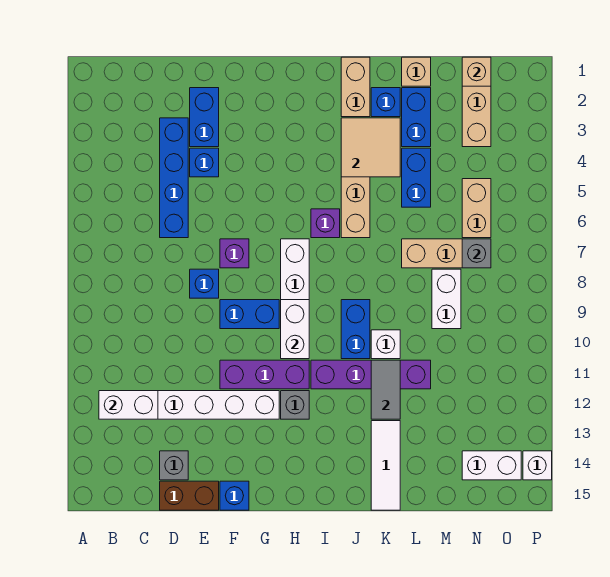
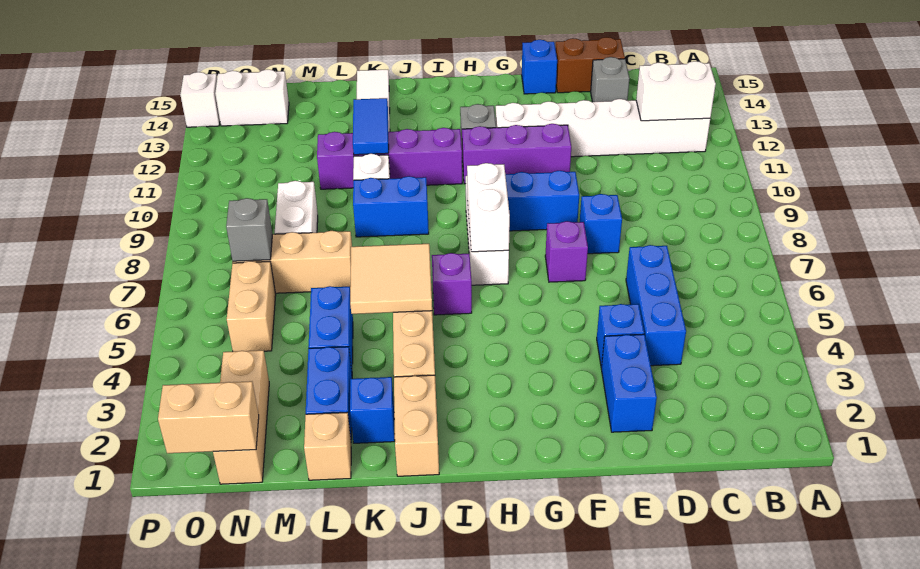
blue brick D3:D6 level 1 -> blue brick D4:D6 level 1
white brick H9:H10 level 2 -> white brick H7:H8 level 2
tan tile J3:K4 level 2 -> tan tile J5:K6 level 2
blue brick J9:J10 level 1 -> blue brick J9:K9 level 1
grey tile K11:K12 level 2 -> blue tile K11:K12 level 2
tan brick N1 level 2 -> tan brick N1:O1 level 2

